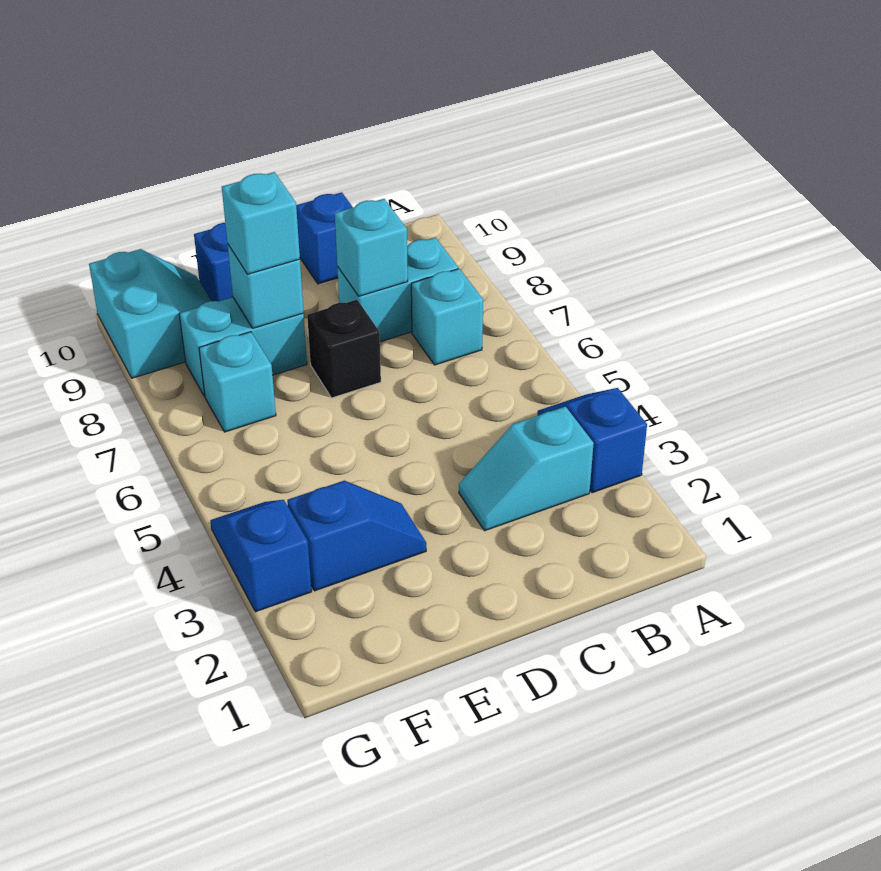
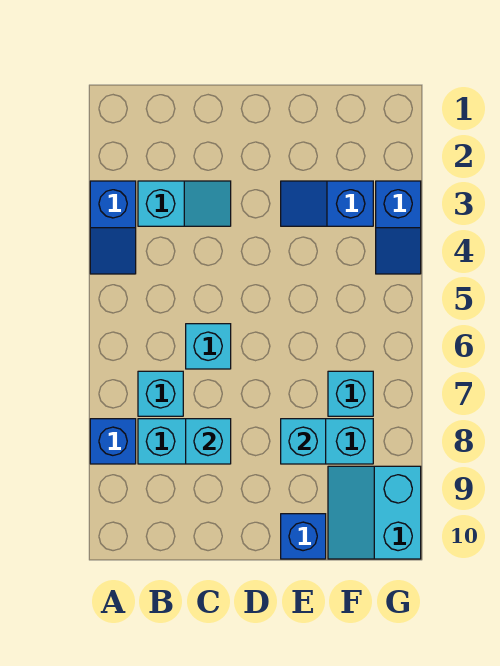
blue brick C10 level 1 -> blue brick A8 level 1
black brick D7 level 1 -> none
cyan brick E8 level 3 -> cyan brick C6 level 1

